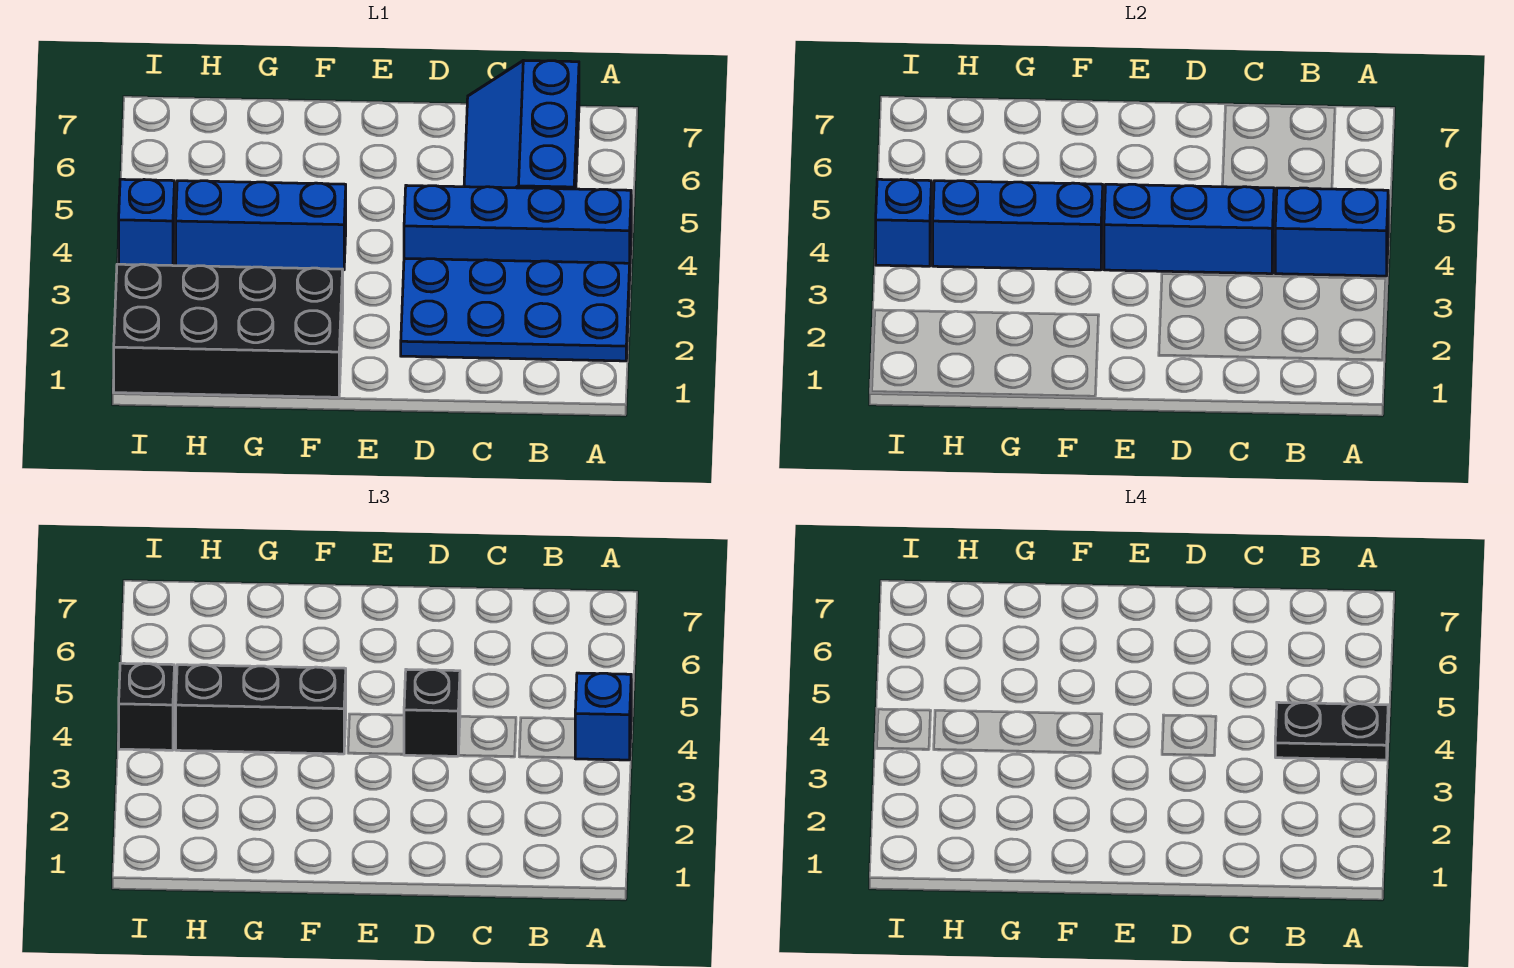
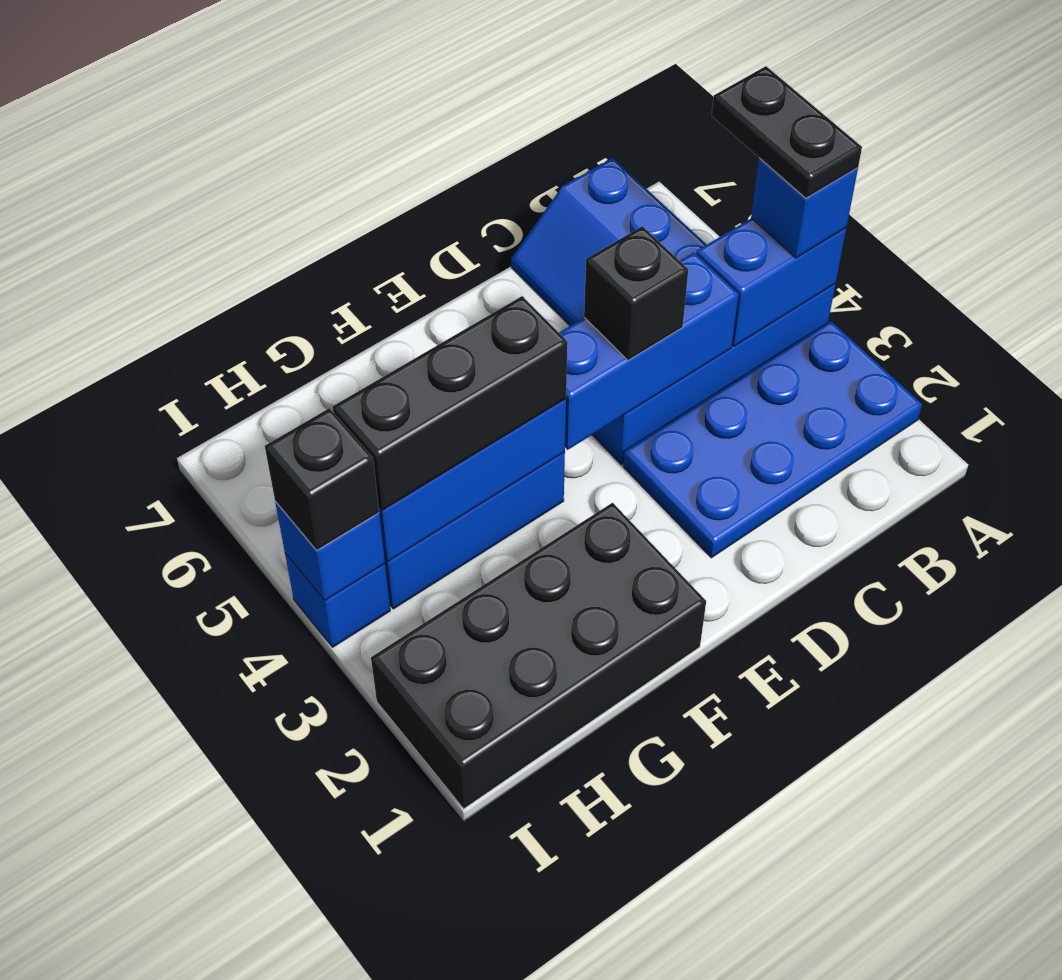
black plate A4:B4 level 4 -> black plate A4:A5 level 4

